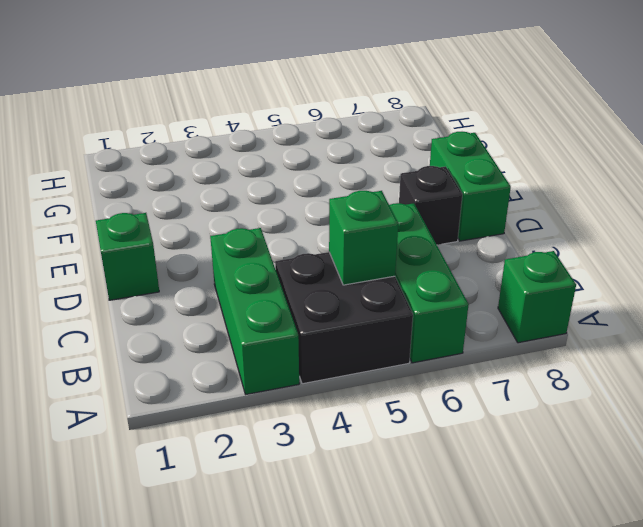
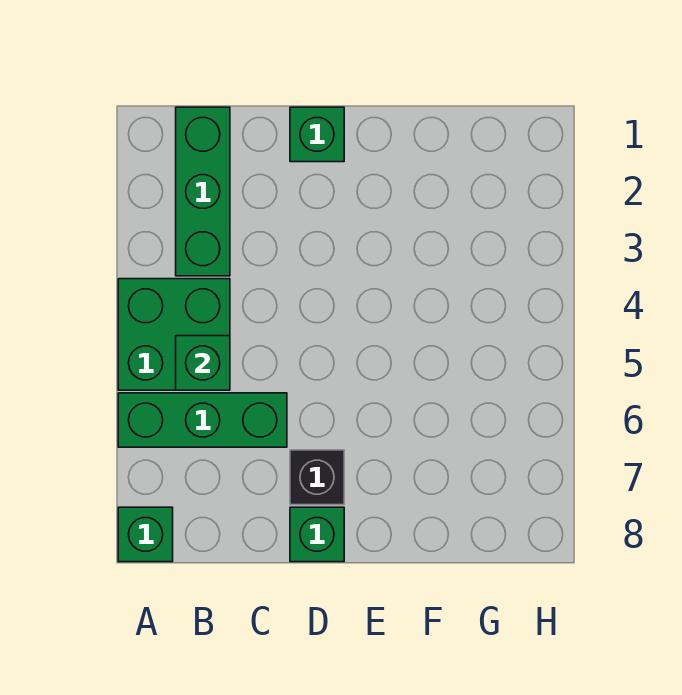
green brick A3:C3 level 1 -> green brick B1:B3 level 1
black brick A4:B5 level 1 -> green brick A4:B5 level 1
green brick D8:E8 level 1 -> green brick D8 level 1

